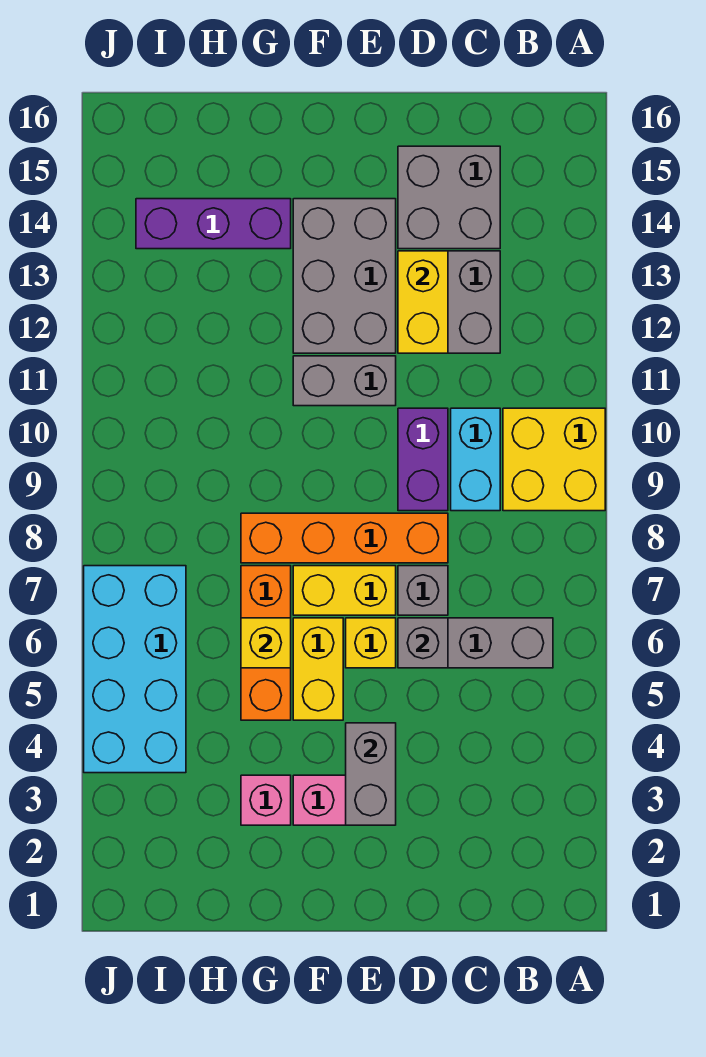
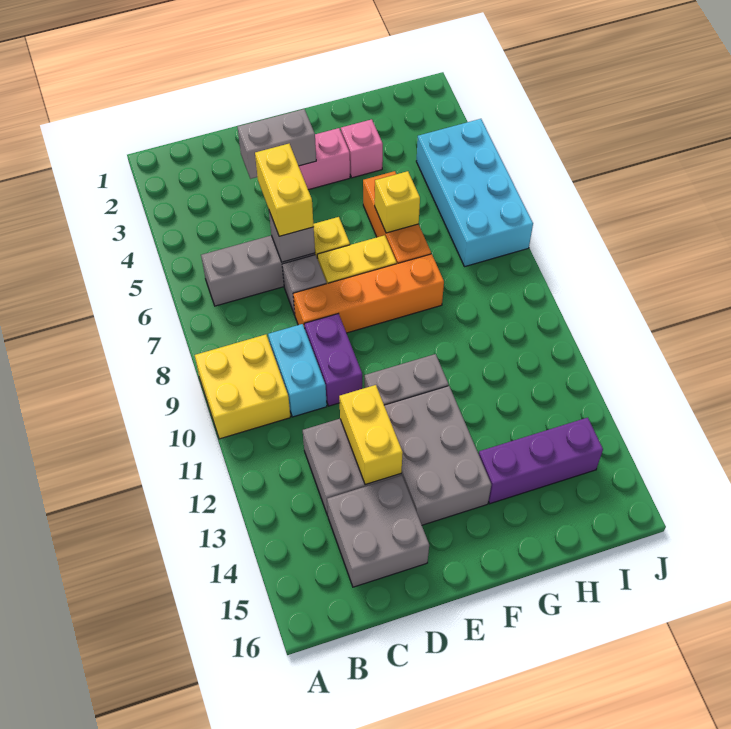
grey brick E3:E4 level 2 -> grey brick D3:E3 level 2
yellow brick F5:F6 level 1 -> yellow brick D5:D6 level 3

